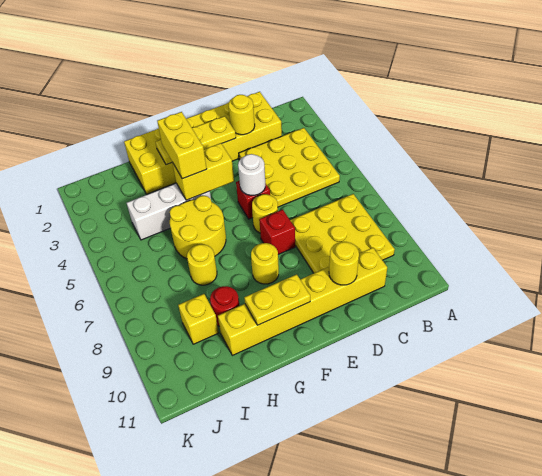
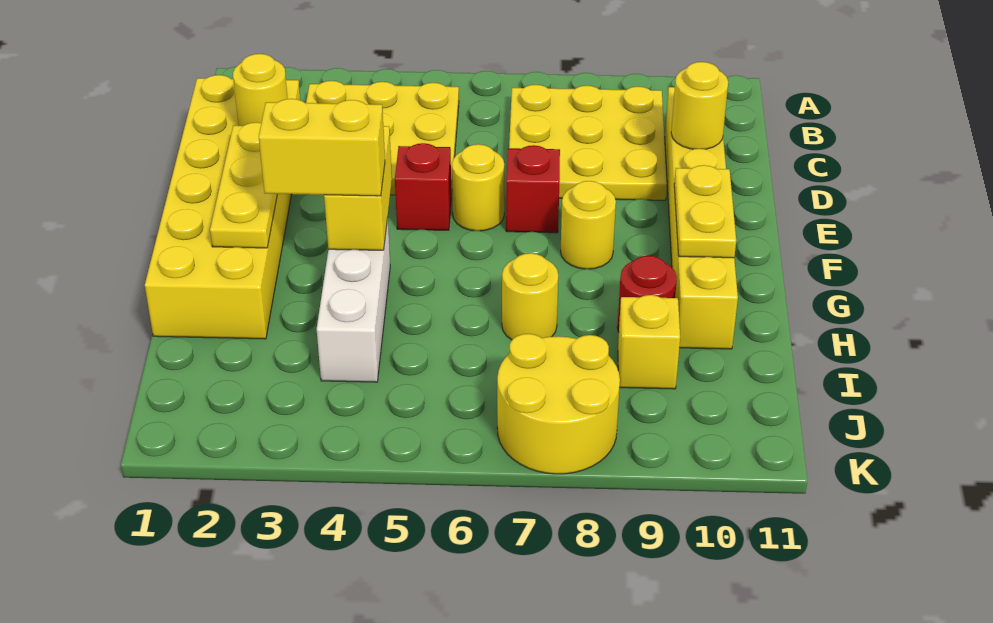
white round brick E5 level 2 -> none
yellow round brick G5:H6 level 1 -> yellow round brick J7:K8 level 1

